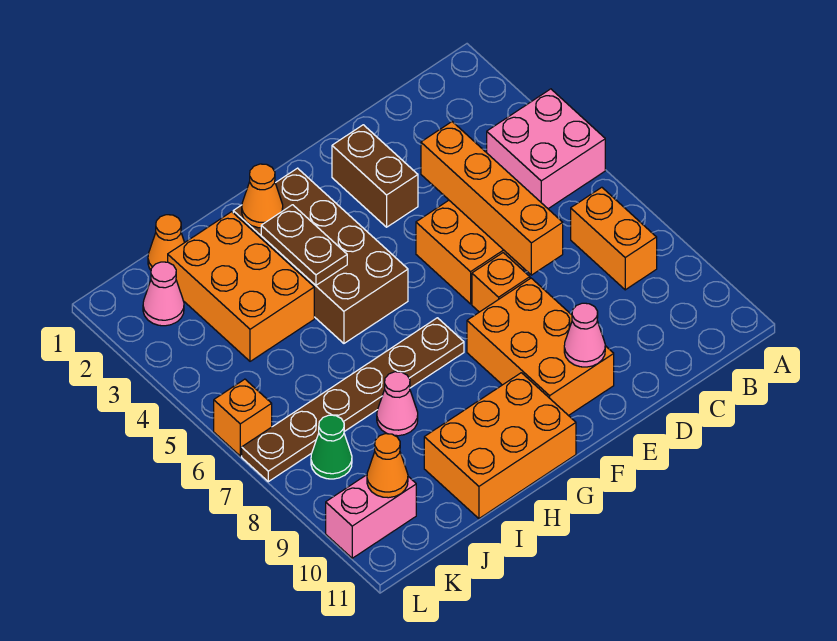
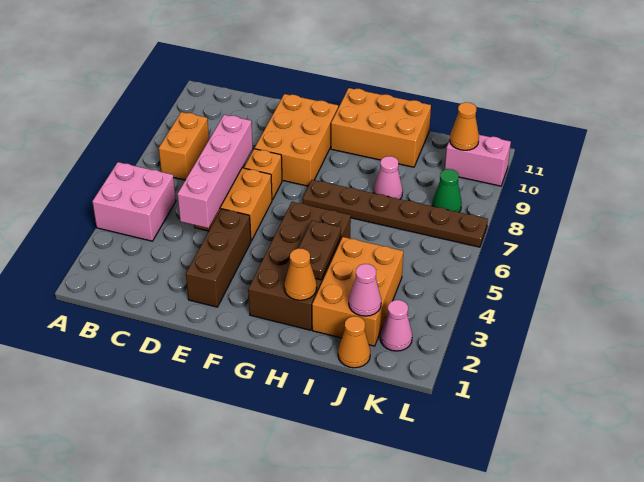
orange brick D4:D7 level 2 -> pink brick D4:D7 level 2
brown brick E2:E3 level 1 -> brown brick E2:E4 level 1
pink cone E10 level 2 -> pink cone J2 level 2
orange brick L6 level 1 -> none

